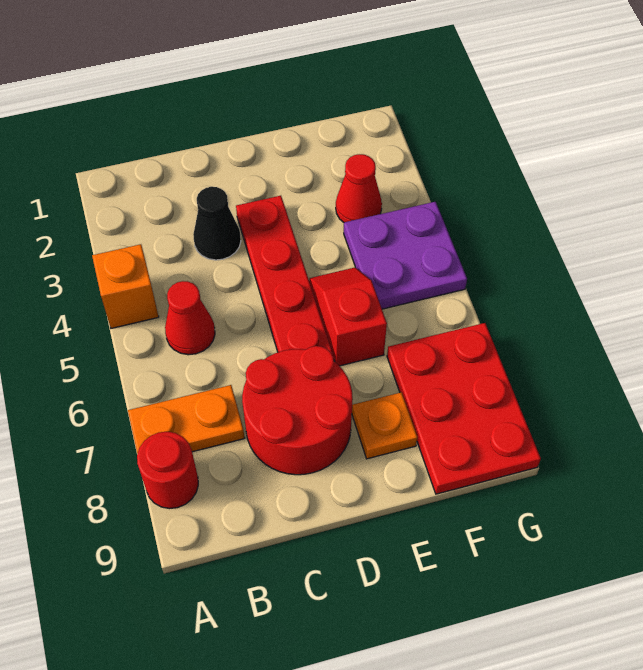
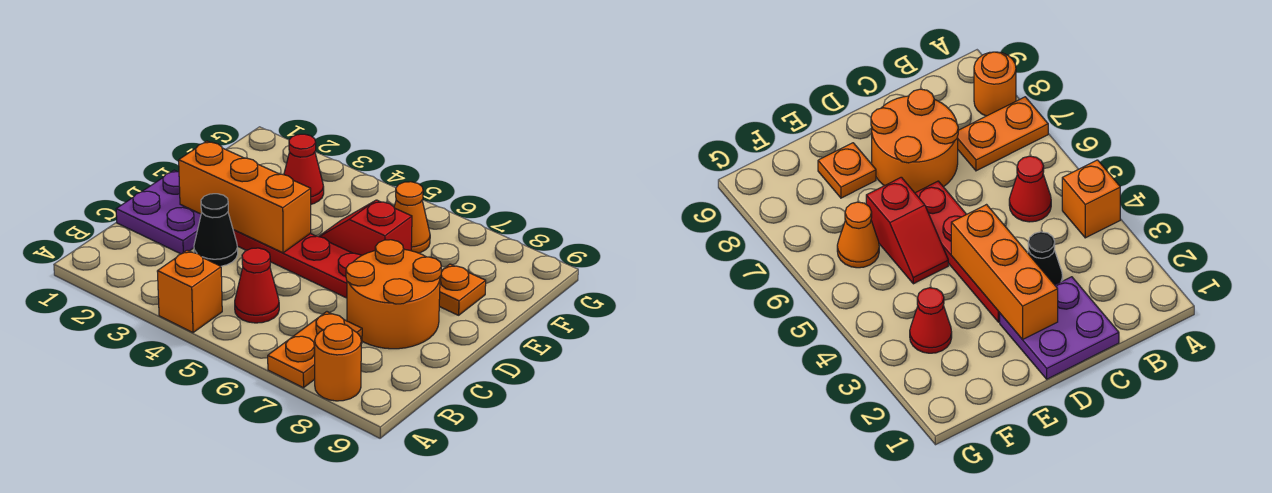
red round brick A8 level 1 -> orange round brick A8 level 1
red round brick C7:D8 level 1 -> orange round brick C7:D8 level 1
none -> orange brick D2:D4 level 2
purple plate F4:G5 level 1 -> purple plate C1:D2 level 1
none -> orange cone F6 level 1
red plate F7:G9 level 1 -> none

